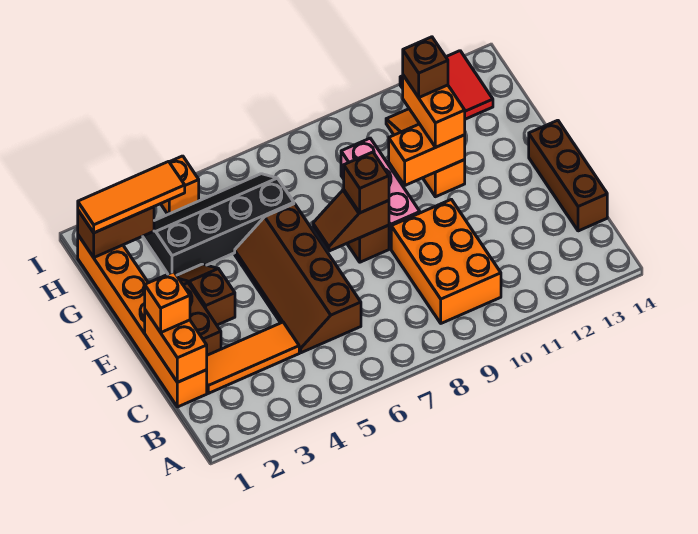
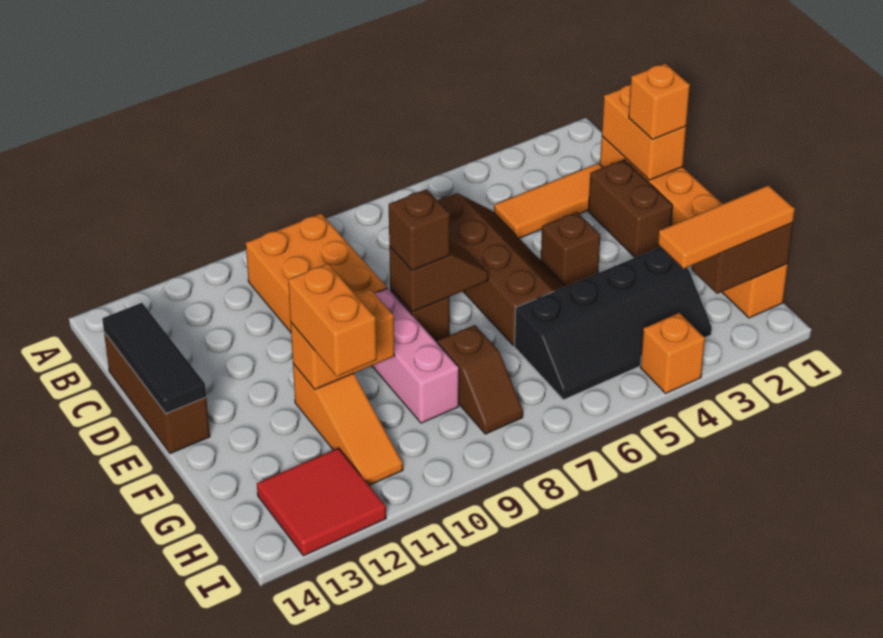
none -> black tile C14:E14 level 2
brown slope E3:F3 level 1 top E -> brown slope G8:H8 level 1 top G
brown brick G11 level 4 -> brown brick E4 level 1

